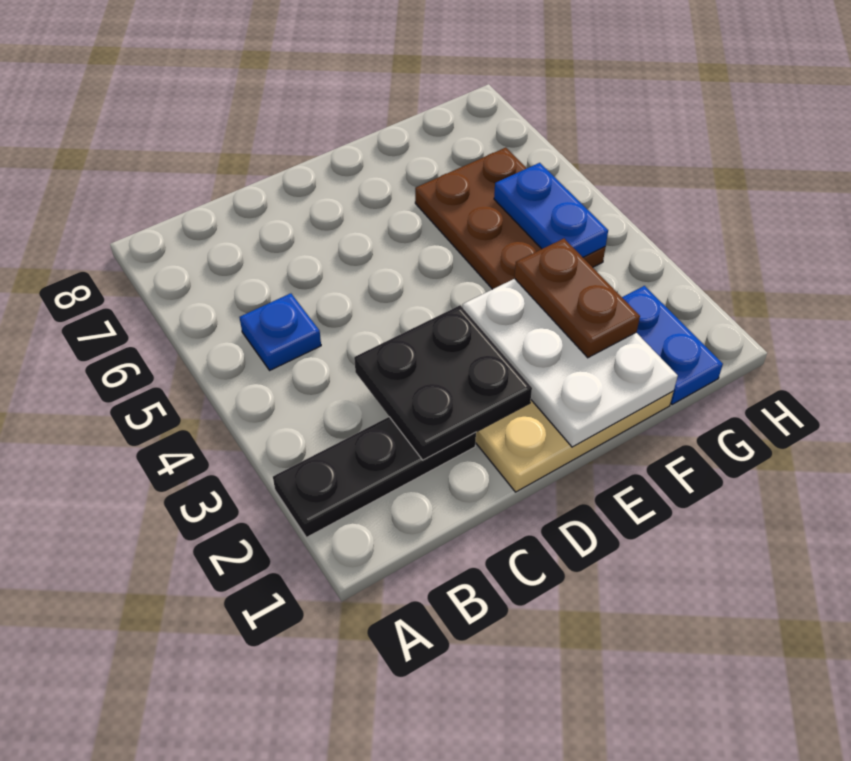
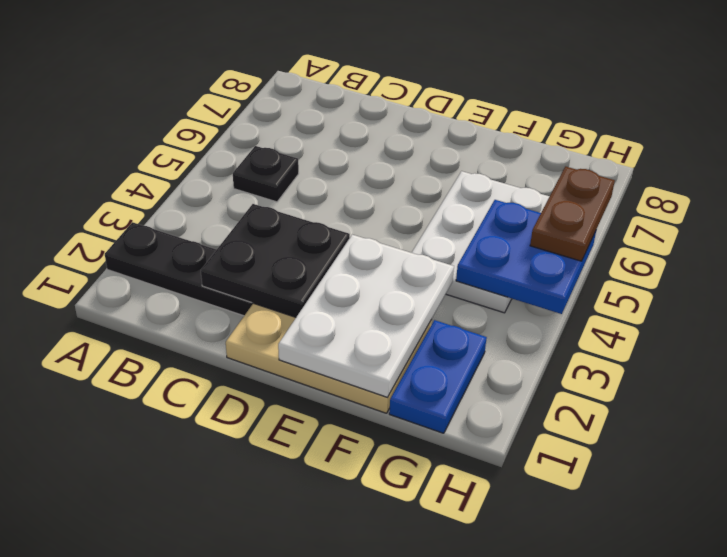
blue plate B5 level 1 -> black plate B5 level 1
brown plate F2:F3 level 3 -> brown plate H5:H6 level 3
brown plate F4:G6 level 1 -> white plate F4:G6 level 1
blue plate G4:G5 level 2 -> blue plate G4:H5 level 2

